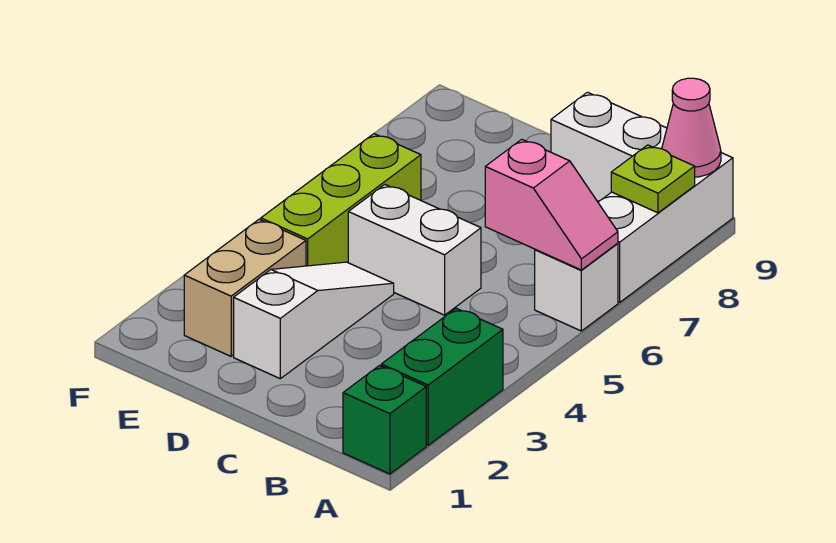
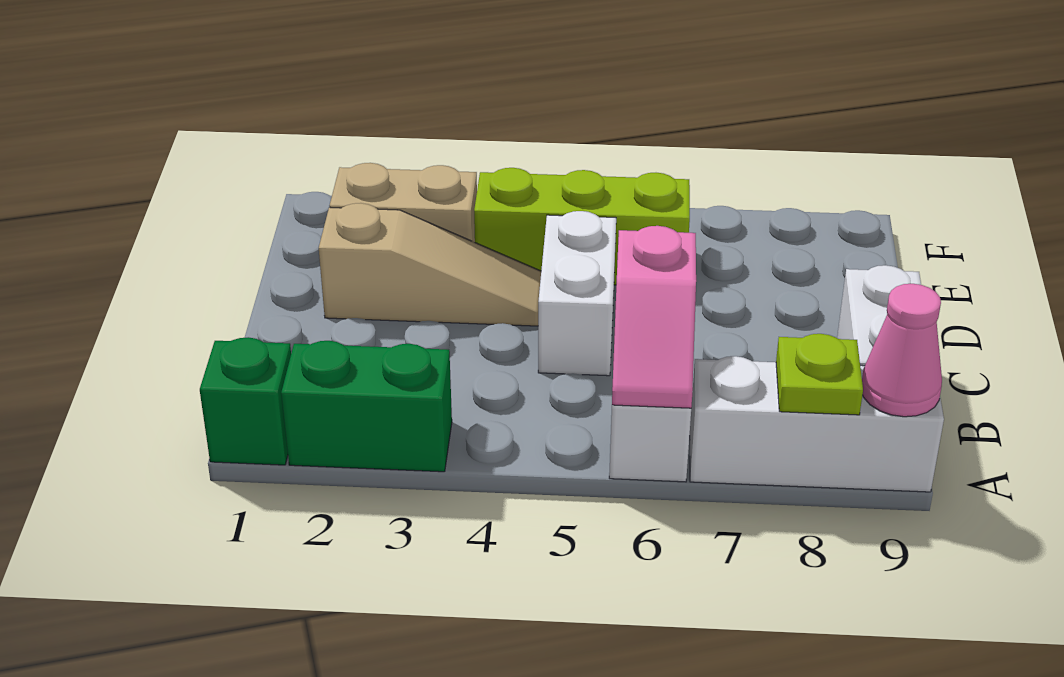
white slope D2:D4 level 1 top 2 -> tan slope D2:D4 level 1 top 2

